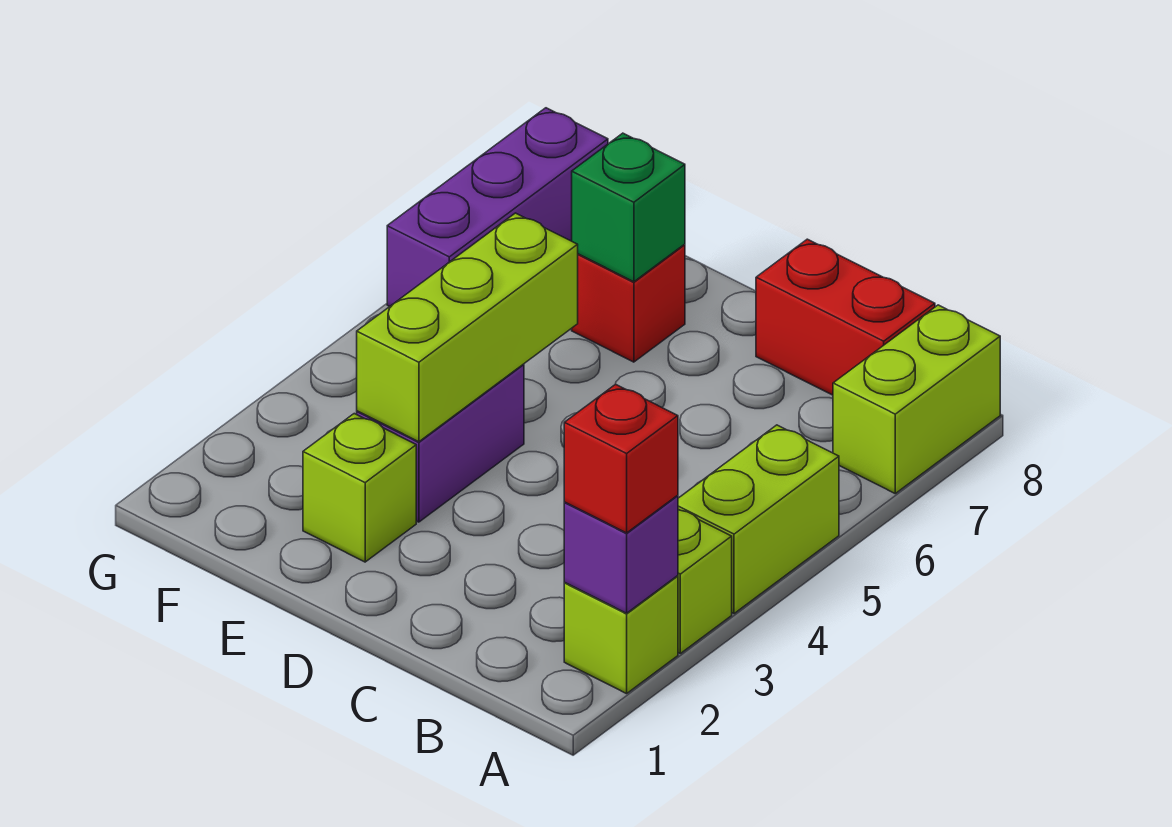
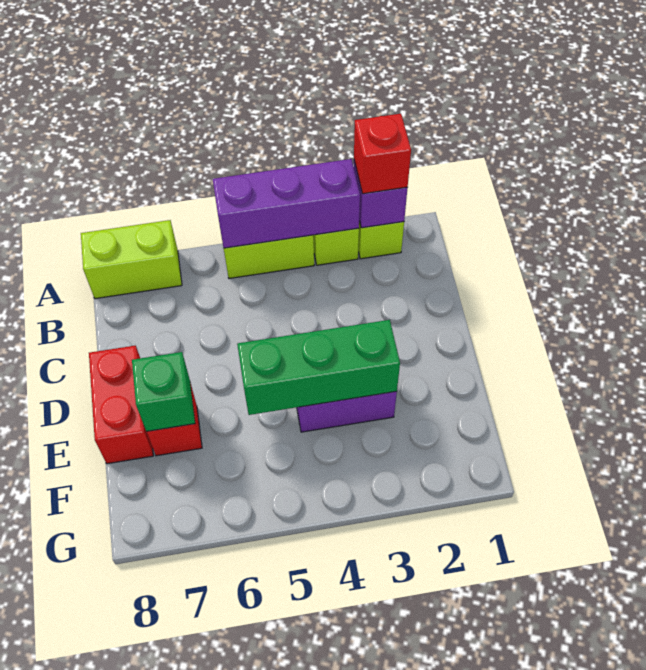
red brick B8:C8 level 1 -> red brick D8:E8 level 1
lime brick E2 level 1 -> none
lime brick E3:E5 level 2 -> green brick E3:E5 level 2
purple brick G6:G8 level 1 -> purple brick A3:A5 level 2

